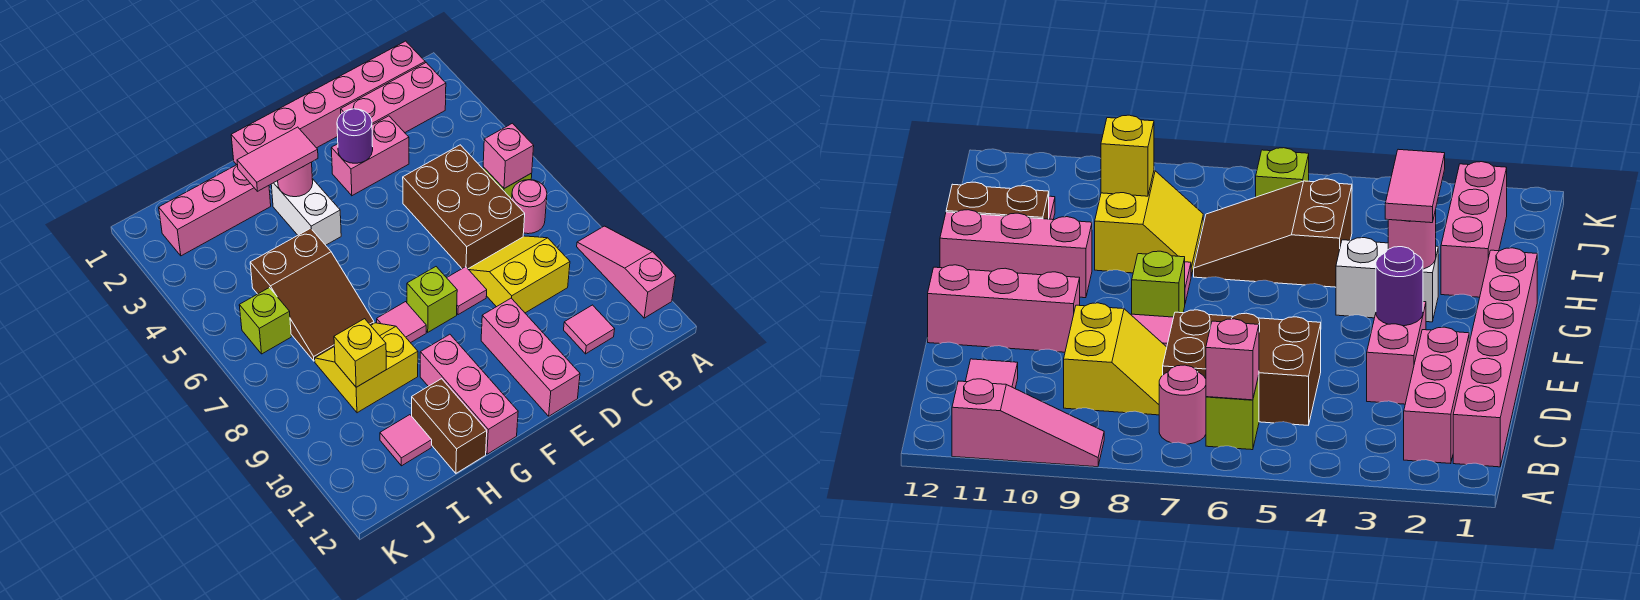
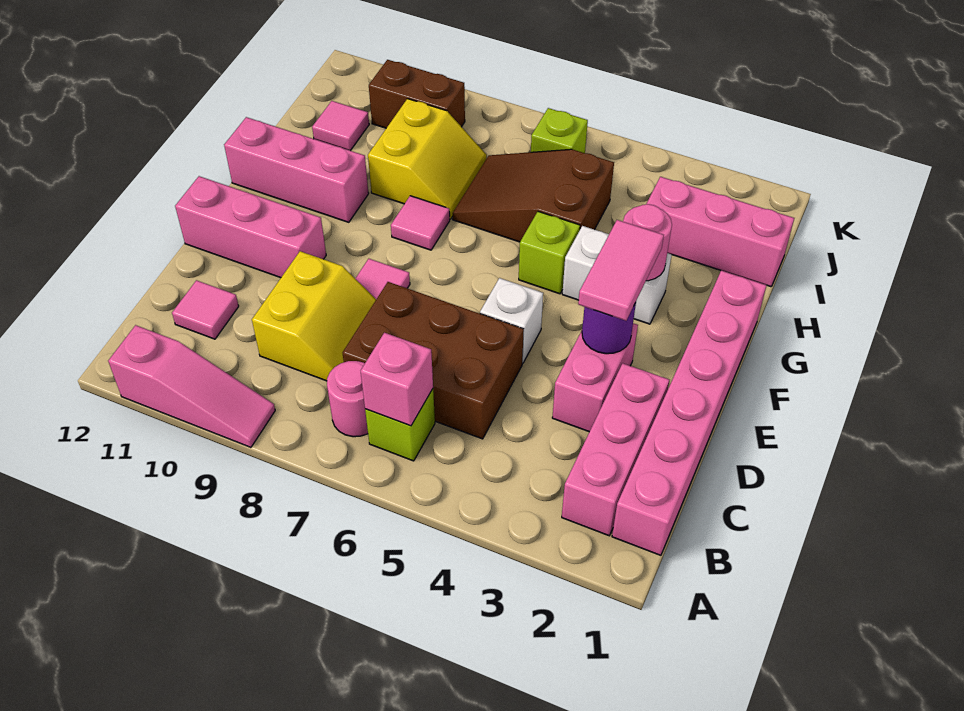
none -> white brick E5 level 1
lime brick F8 level 1 -> lime brick G5 level 1
pink tile G3:H3 level 3 -> pink tile E3:F3 level 3
pink brick H2:J2 level 1 -> pink brick I1:I3 level 1
brown brick H11:H12 level 1 -> brown brick J9:J10 level 1
yellow brick I9 level 2 -> none

